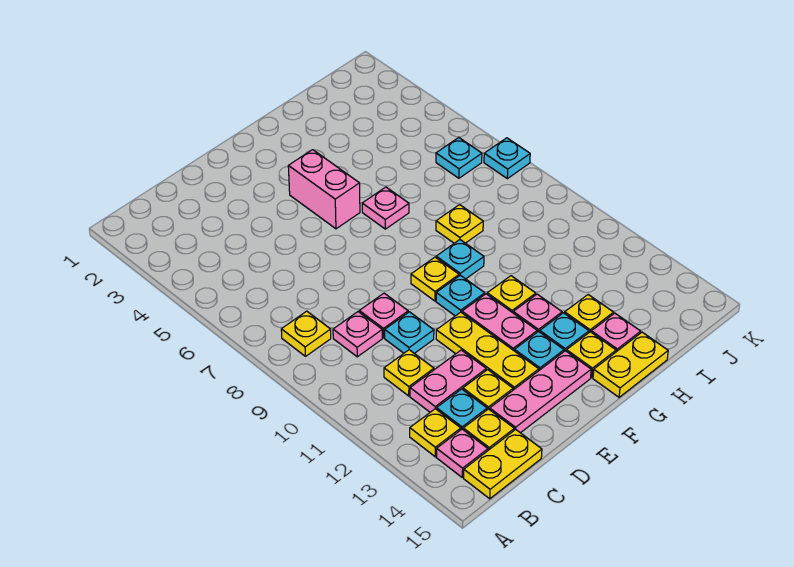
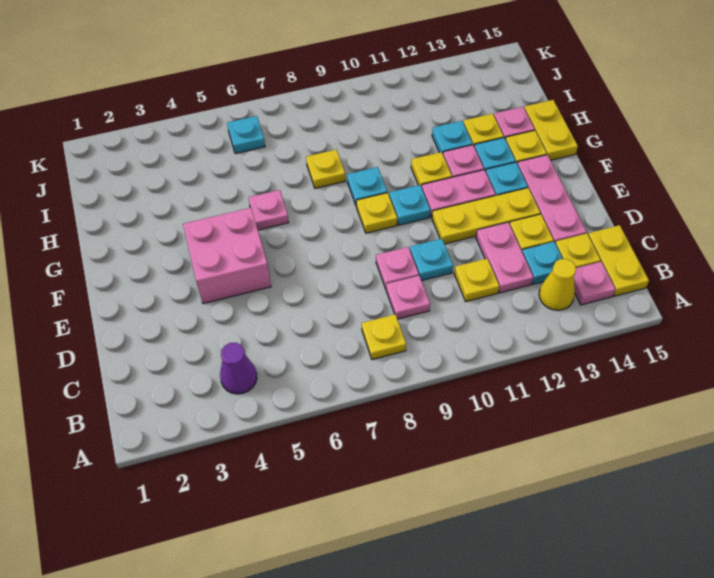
none -> purple cone B4 level 1
yellow plate B13 level 1 -> yellow cone B13 level 1
pink brick F4:F5 level 1 -> pink brick E4:F5 level 1
cyan plate K7 level 1 -> cyan plate H12 level 1

